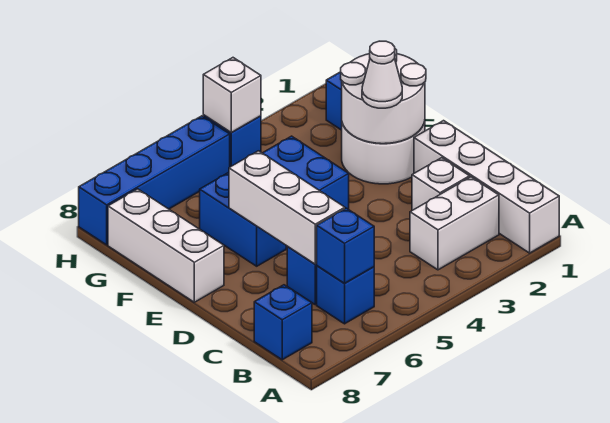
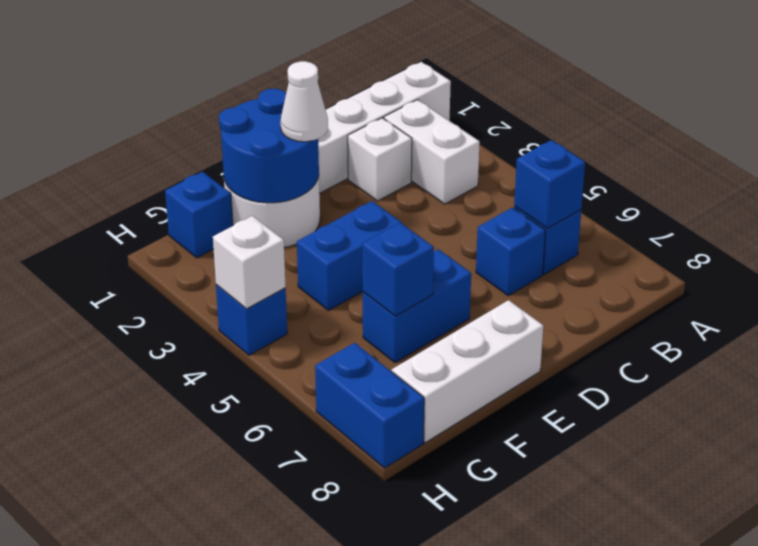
blue brick B8 level 1 -> blue brick F6 level 2
white brick C6:E6 level 2 -> none
white round brick E1:F2 level 2 -> blue round brick E1:F2 level 2
blue brick H5:H8 level 1 -> blue brick H7:H8 level 1

